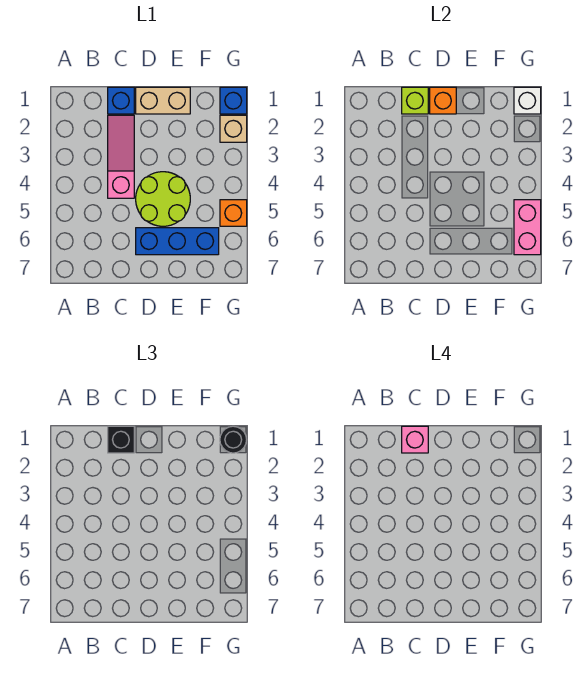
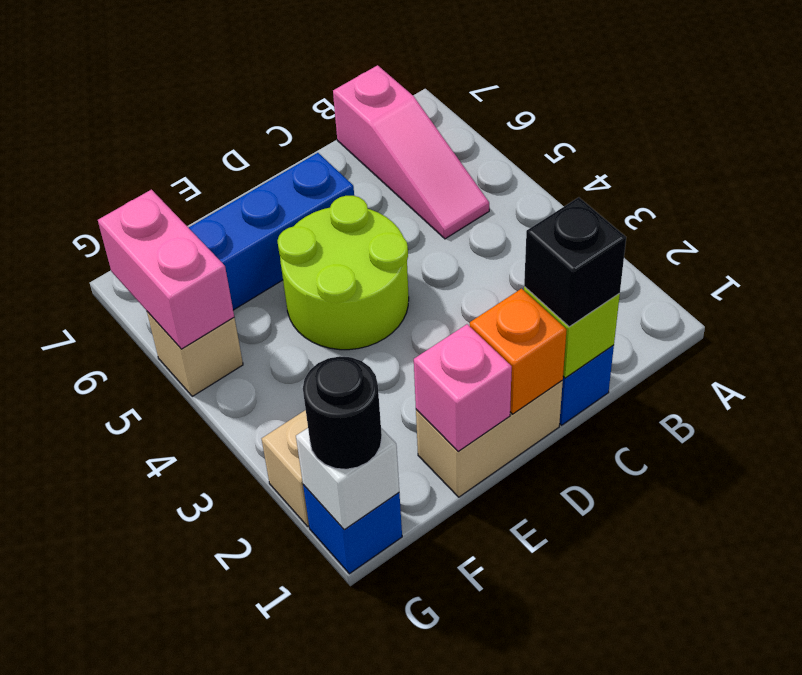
pink brick C1 level 4 -> pink brick E1 level 2
pink slope C2:C4 level 1 top 4 -> pink slope B5:B7 level 1 top 7
orange brick G5 level 1 -> tan brick G5 level 1

